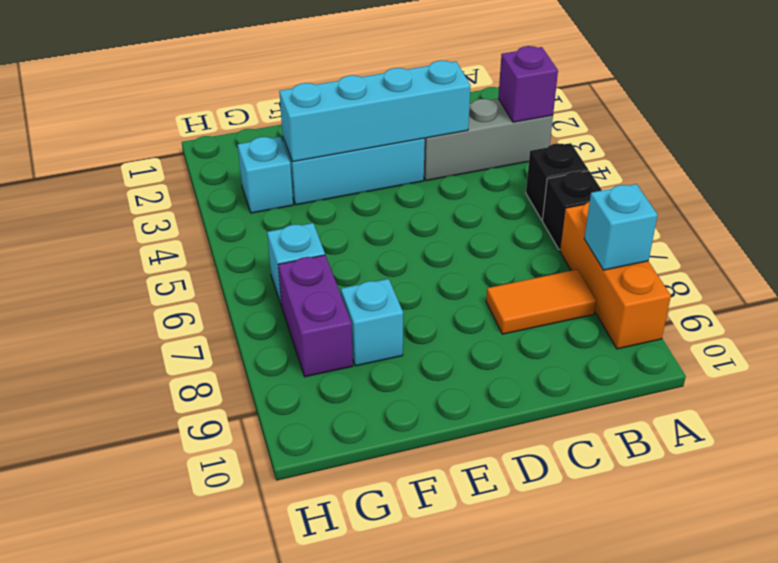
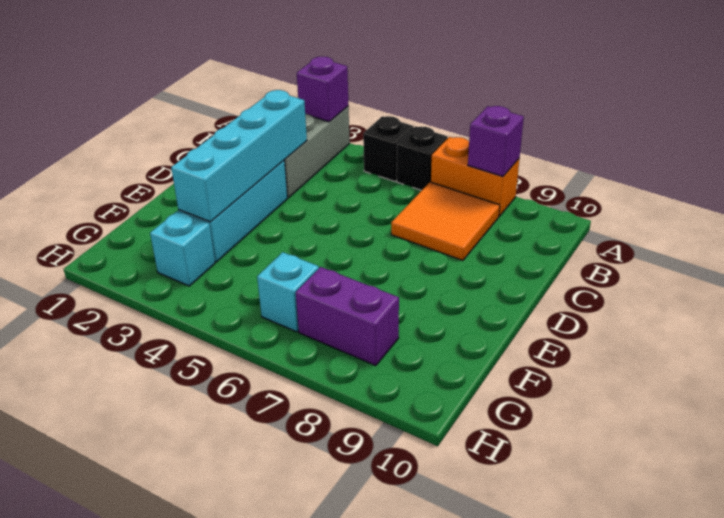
orange brick A7:A9 level 1 -> orange brick A7:A8 level 1
cyan brick A8 level 2 -> purple brick A8 level 2
orange tile B8:C8 level 1 -> orange tile B7:C8 level 1
cyan brick F8 level 1 -> none

